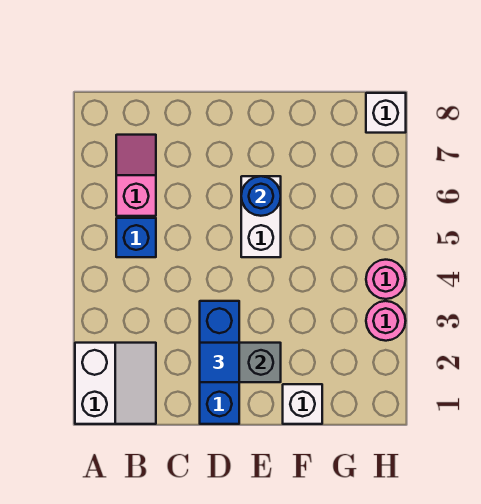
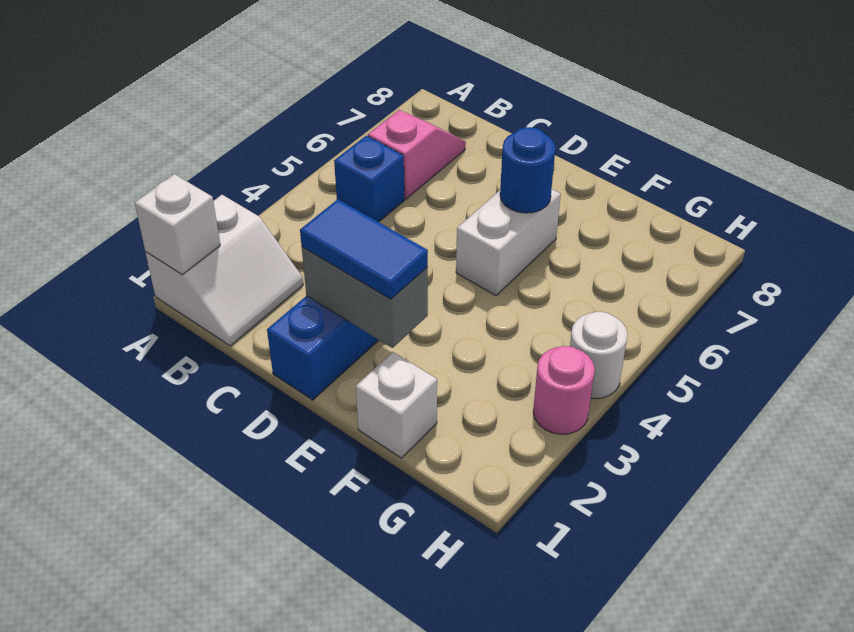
blue tile D2 level 3 -> blue tile D2:E2 level 3
pink round brick H4 level 1 -> white round brick H4 level 1
white brick H8 level 1 -> white brick A1 level 2

